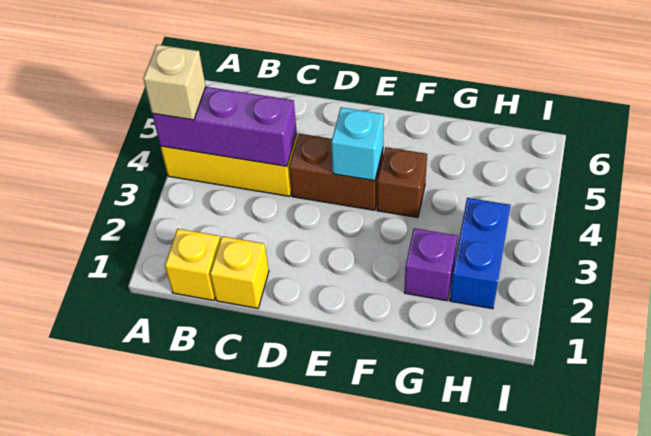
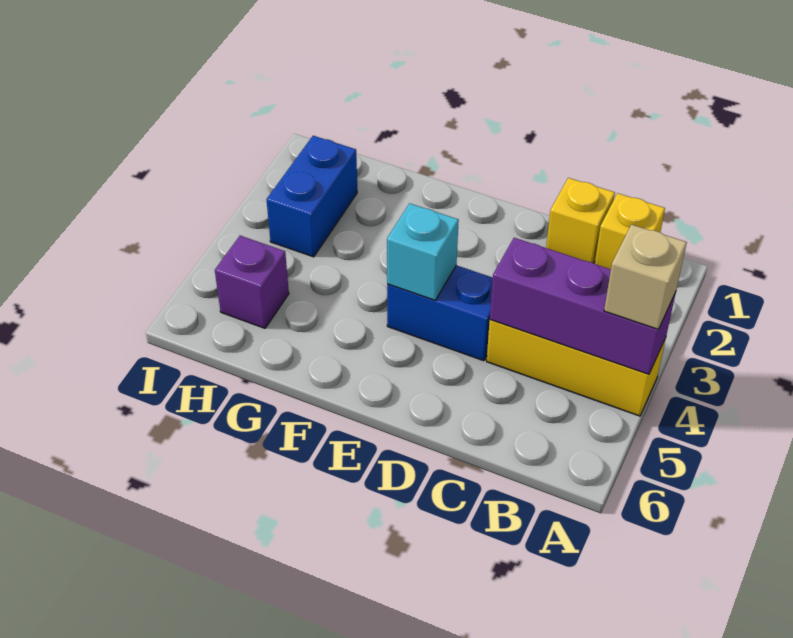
brown brick D4:E4 level 1 -> blue brick D4:E4 level 1
brown brick F4 level 1 -> none
purple brick G2 level 1 -> purple brick H5 level 1

